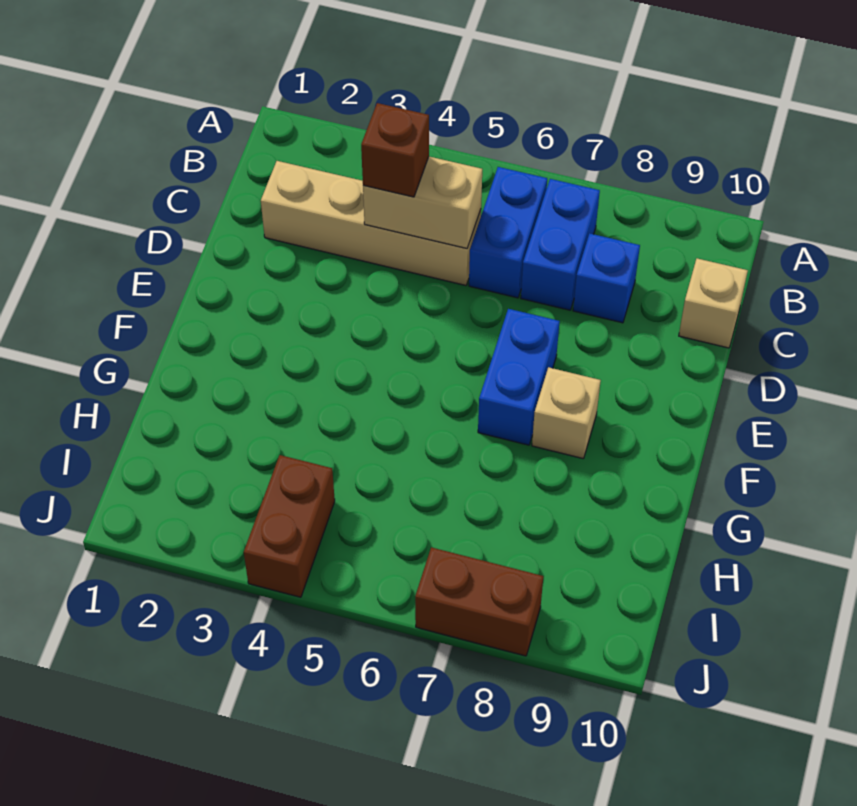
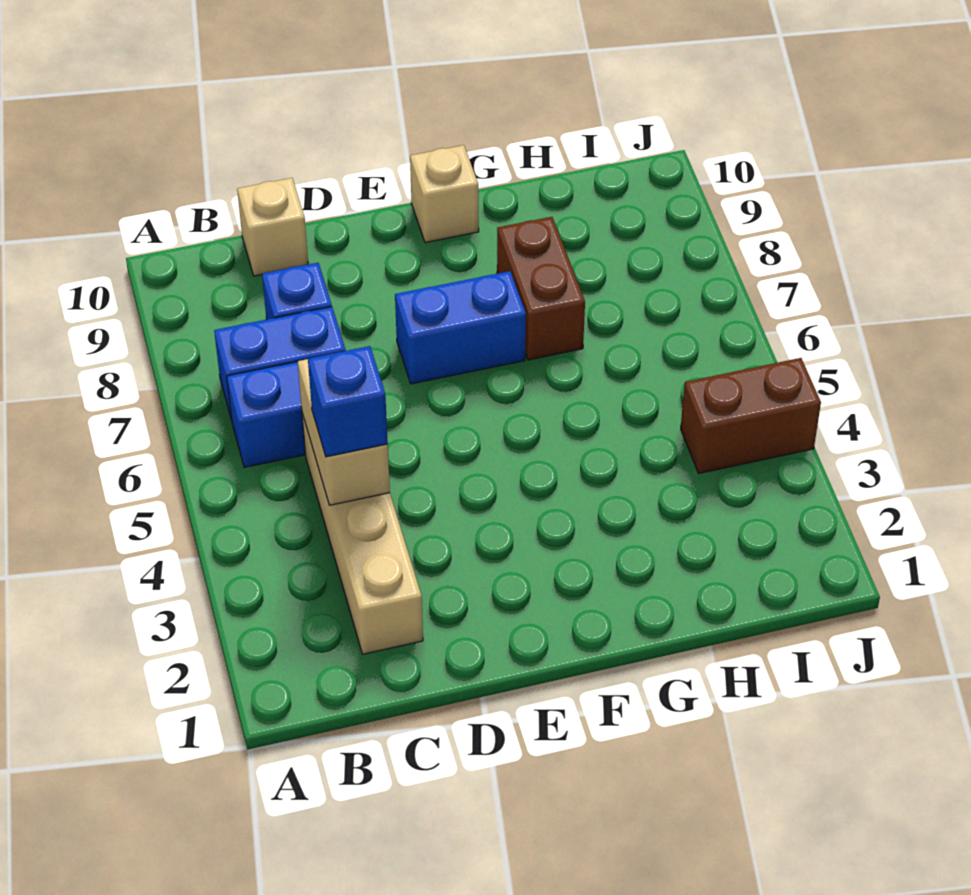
brown brick C4 level 3 -> blue brick C4 level 3
tan brick F8 level 1 -> tan brick F10 level 1
brown brick J7:J8 level 1 -> brown brick G7:G8 level 1

